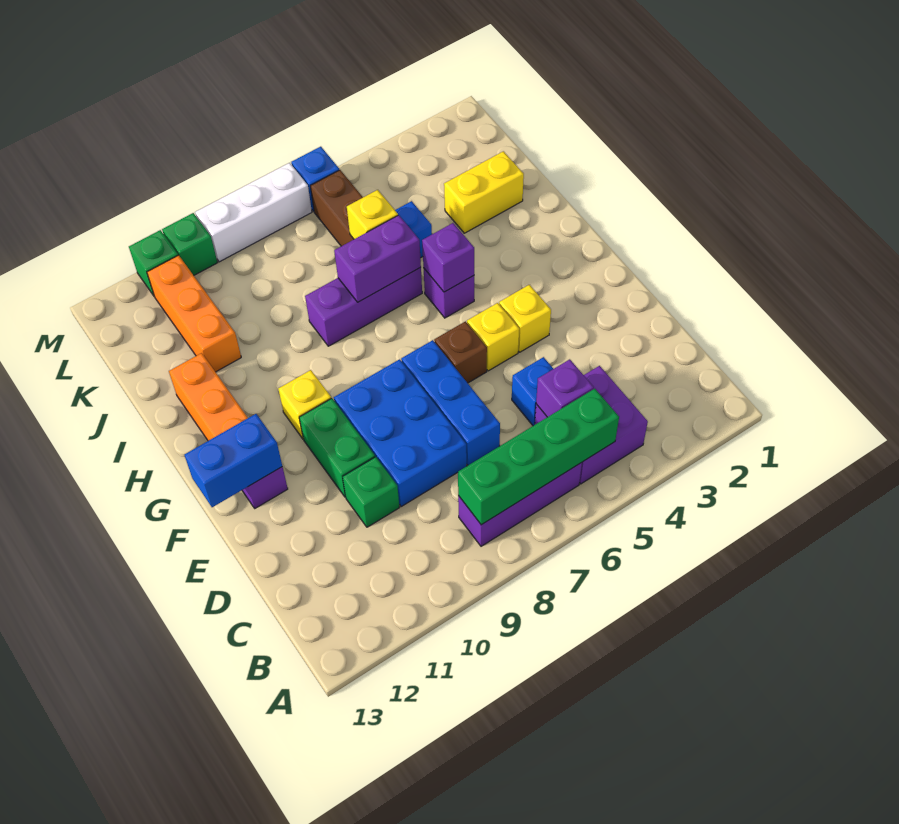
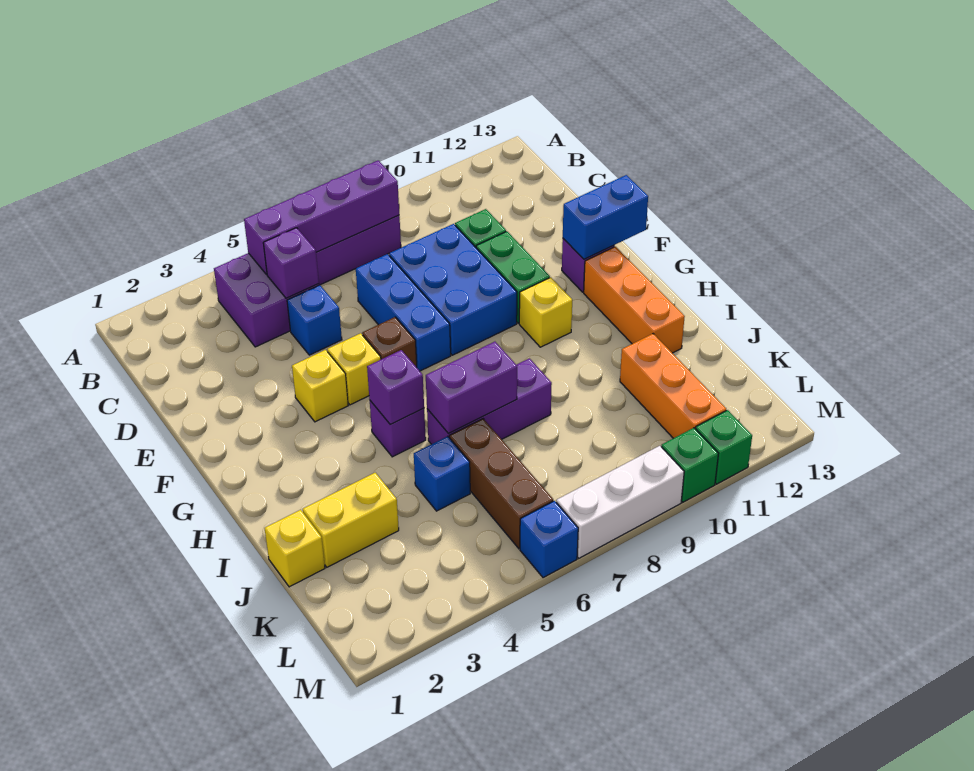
green brick B5:B8 level 2 -> purple brick B5:B8 level 2
yellow brick J6 level 2 -> yellow brick J1 level 1

